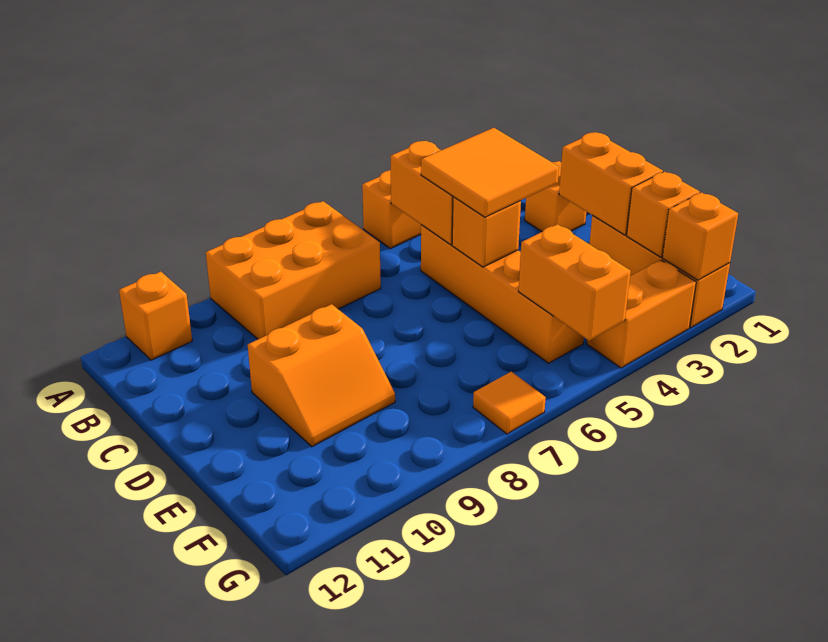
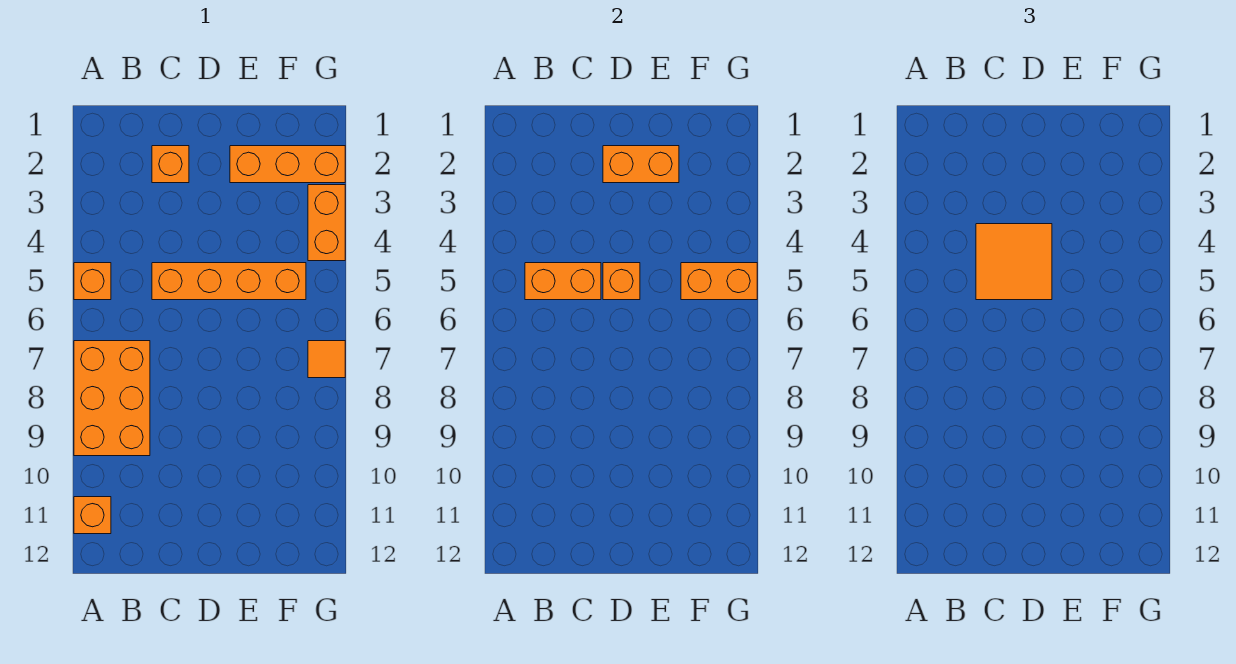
orange slope D9:E10 level 1 top D -> none
orange brick F2 level 2 -> none
orange brick G2 level 2 -> none

